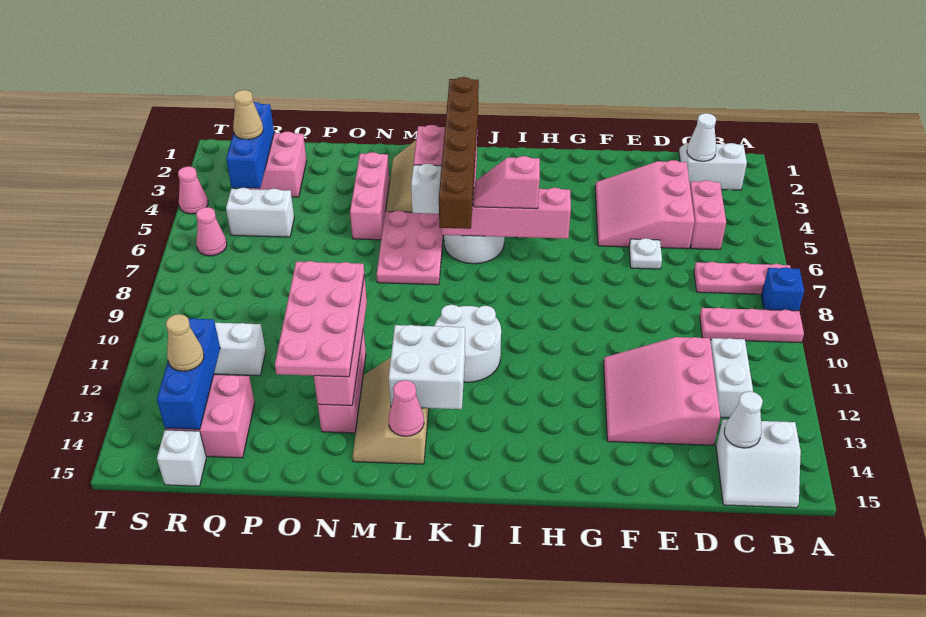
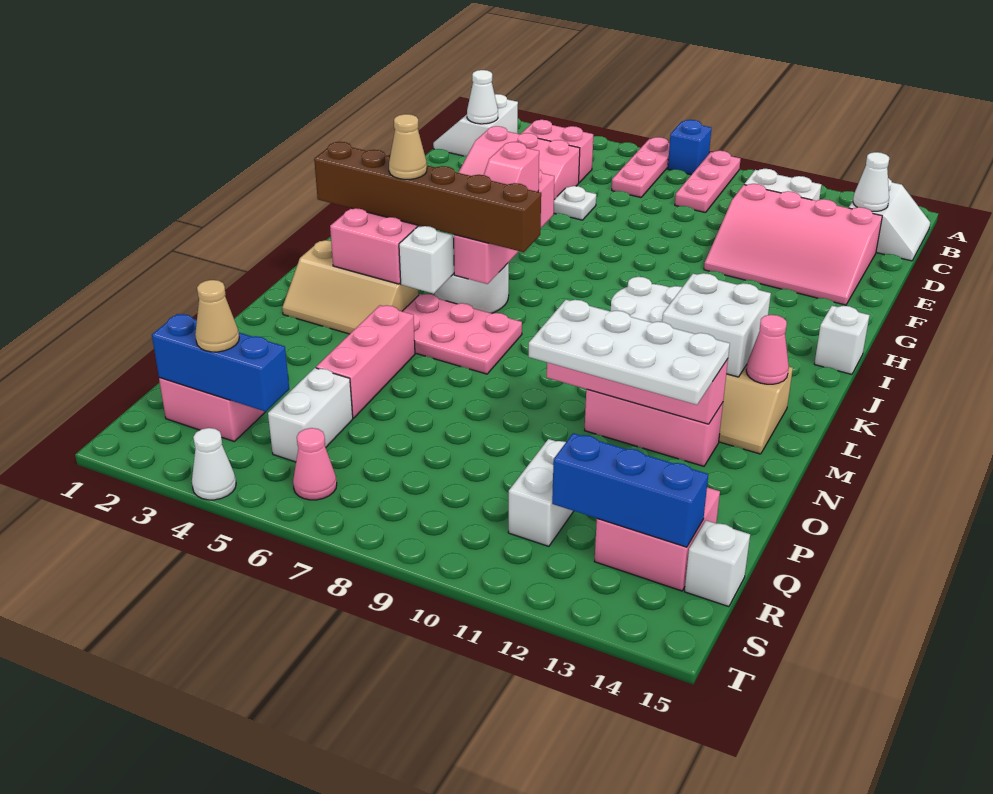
pink slope D11:F13 level 1 top D -> pink slope D11:F14 level 1 top D
none -> white brick I15 level 1
pink brick N3:N5 level 1 -> pink brick N5:P5 level 1
pink plate N10:O13 level 3 -> white plate N10:O13 level 3
tan cone R13 level 3 -> tan cone K4 level 4
pink cone T4 level 1 -> white cone T4 level 1

